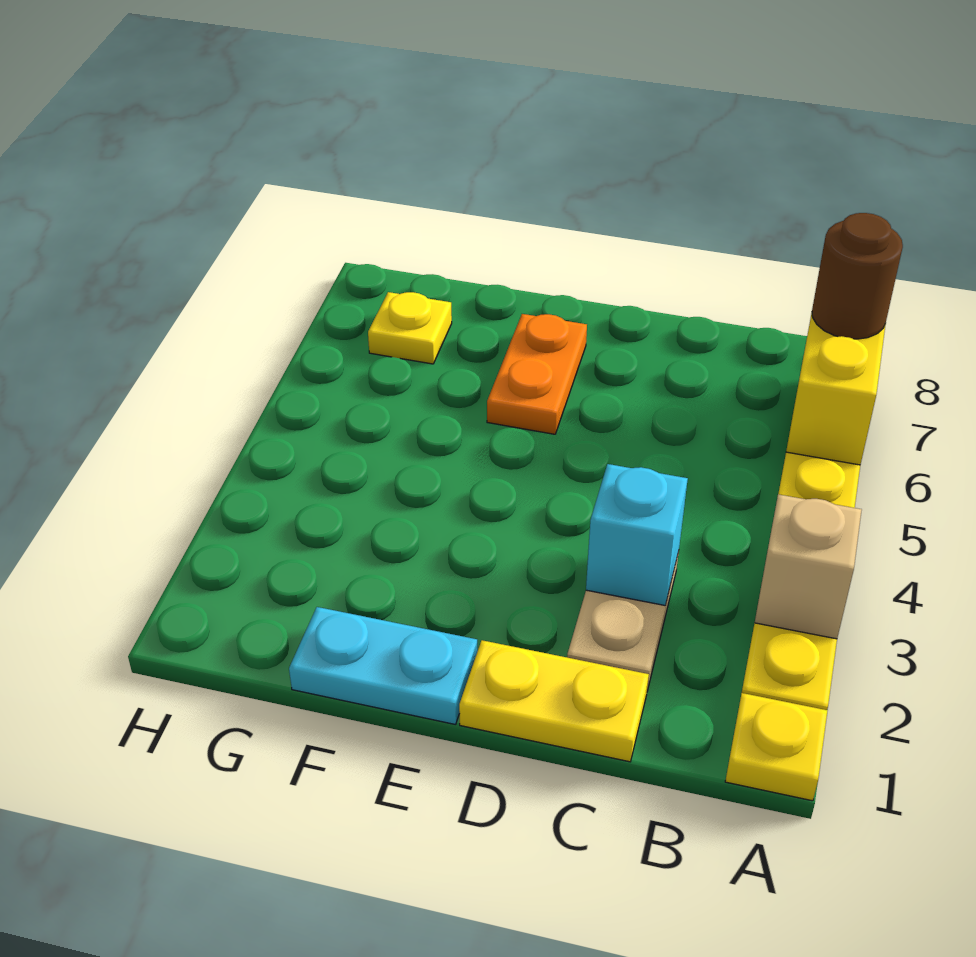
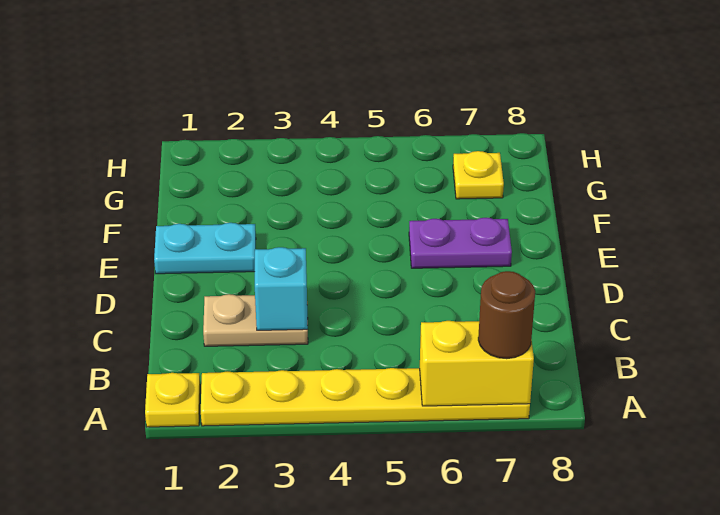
tan brick A3 level 2 -> none
yellow plate C1:D1 level 1 -> none
cyan plate E1:F1 level 1 -> cyan plate E1:E2 level 1
orange plate E6:E7 level 1 -> purple plate E6:E7 level 1

